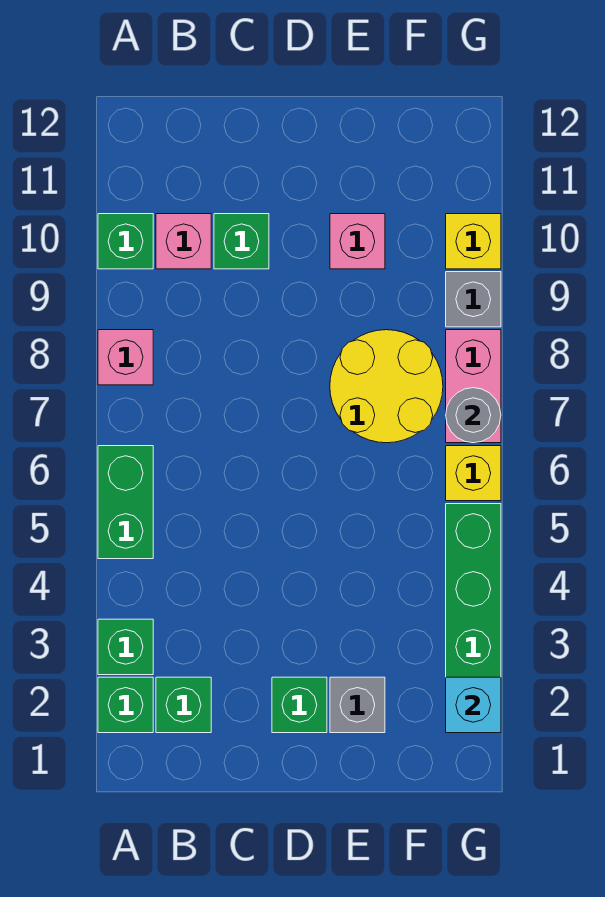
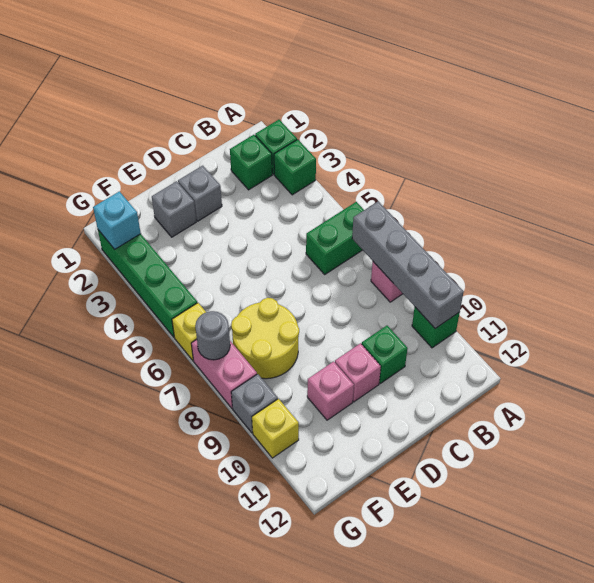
green brick A5:A6 level 1 -> green brick A6:B6 level 1
none -> grey brick A7:A10 level 2
pink brick B10 level 1 -> pink brick D10 level 1
green brick D2 level 1 -> grey brick D2 level 1

